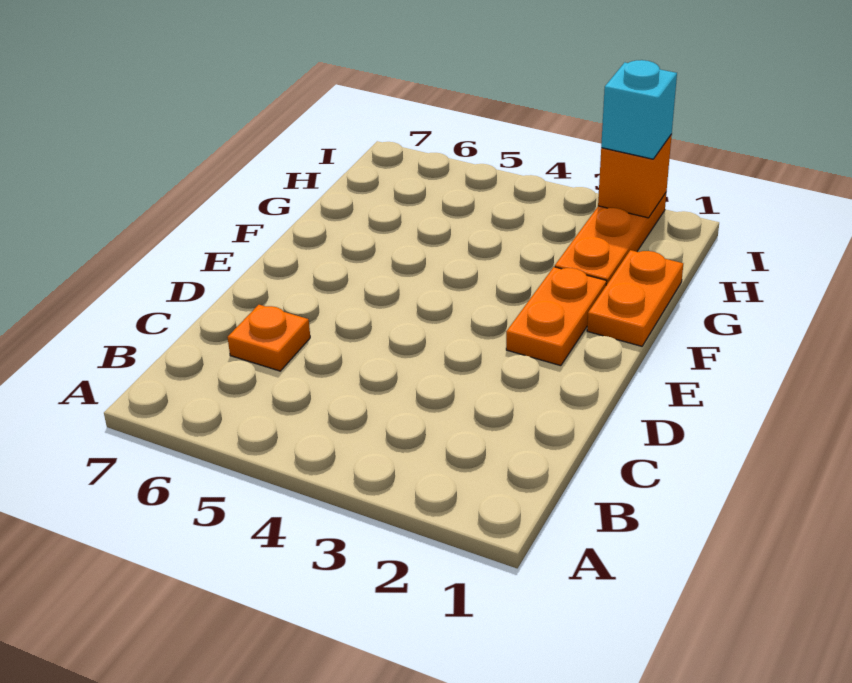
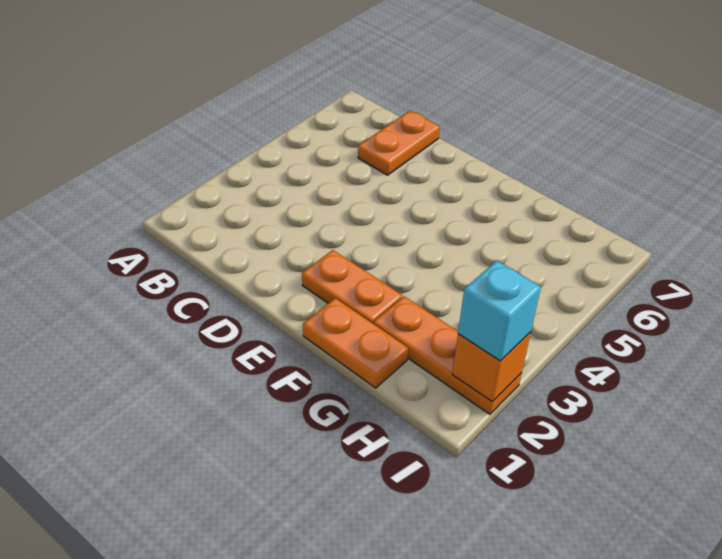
orange plate C6 level 1 -> orange plate C6:C7 level 1

